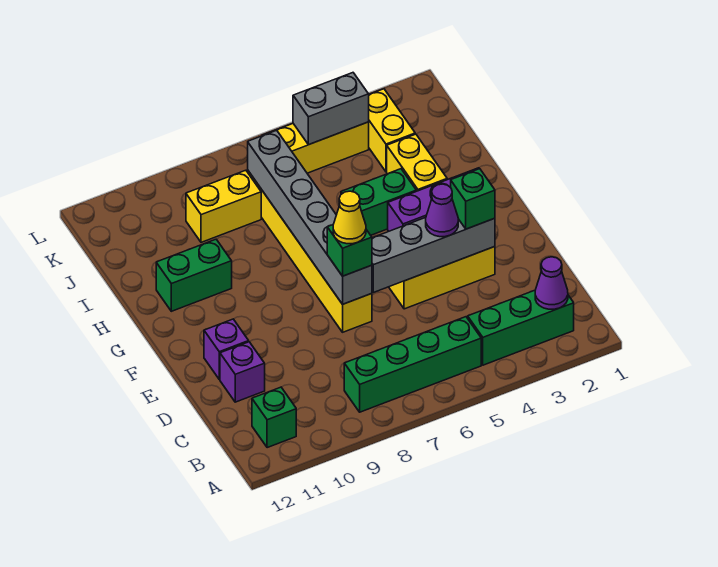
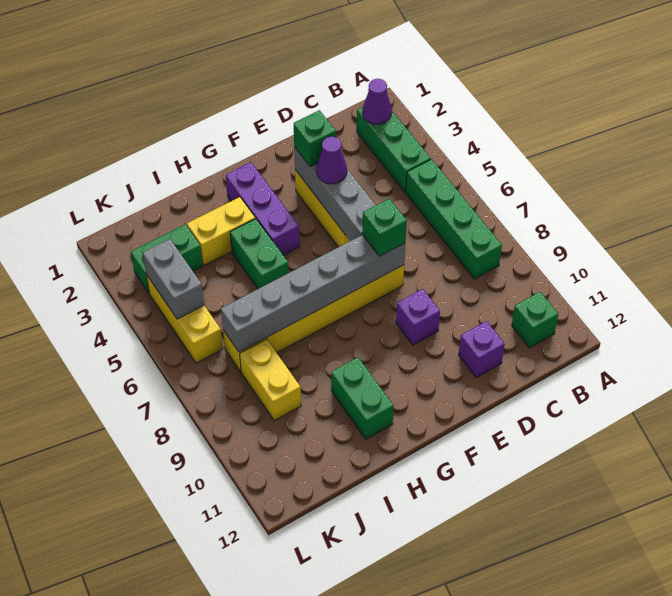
yellow cone E7 level 4 -> none
purple brick E11 level 1 -> purple brick E9 level 1
yellow brick J3:K3 level 1 -> green brick J3:K3 level 1

